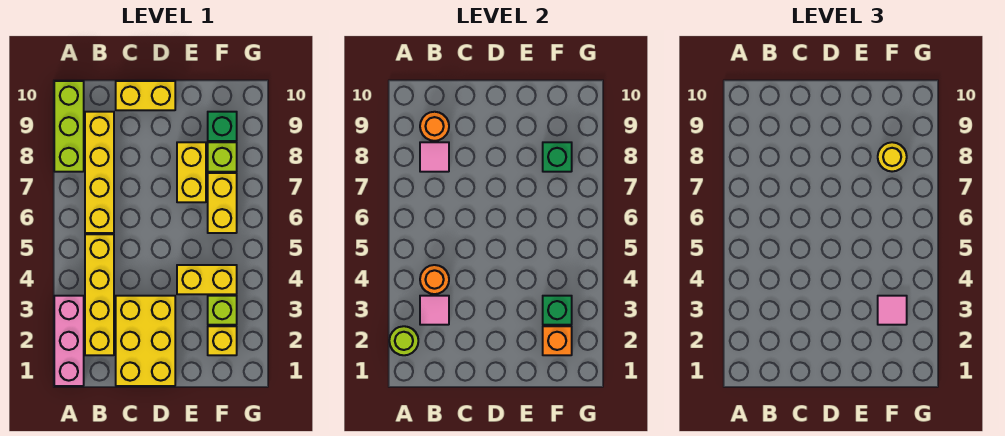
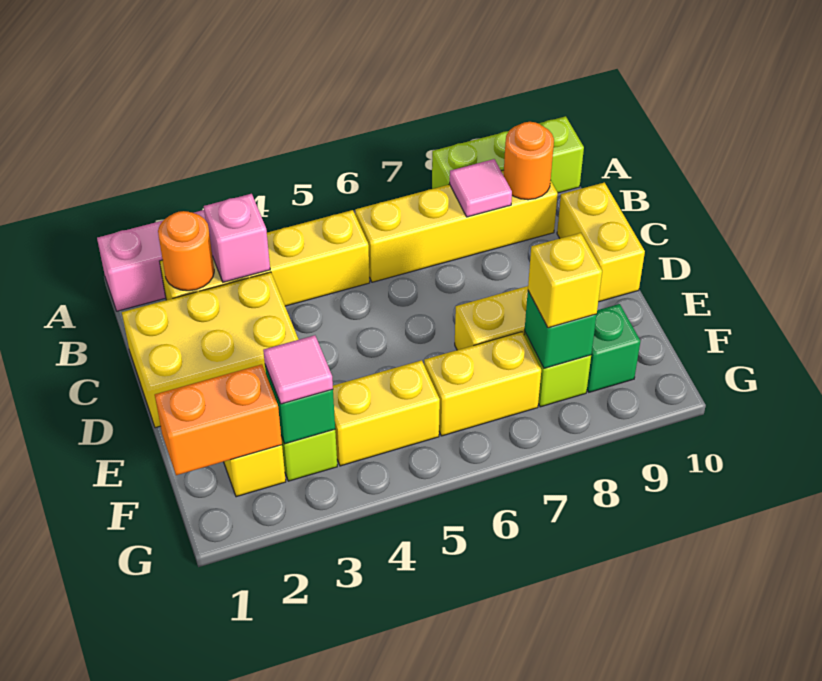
lime round brick A2 level 2 -> none
pink tile B3 level 2 -> pink brick B3 level 2
orange round brick B4 level 2 -> orange round brick B2 level 2
yellow brick E4:F4 level 1 -> yellow brick F4:F5 level 1
orange brick F2 level 2 -> orange brick F1:F2 level 2
yellow round brick F8 level 3 -> yellow brick F8 level 3

